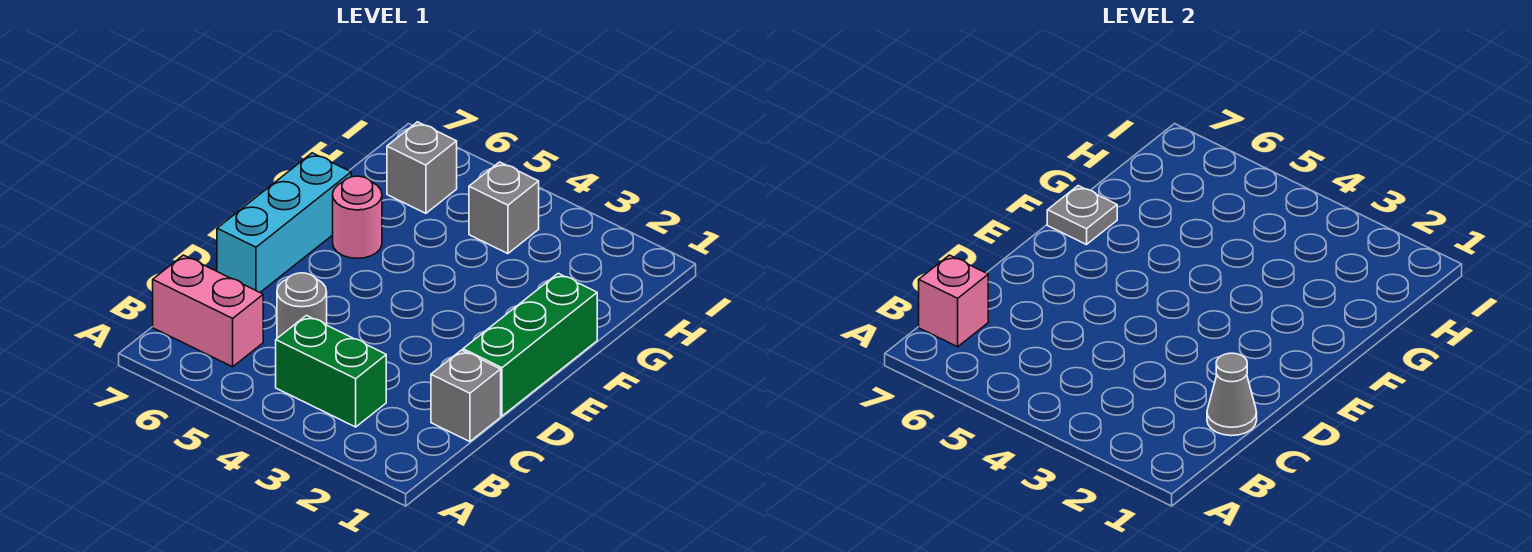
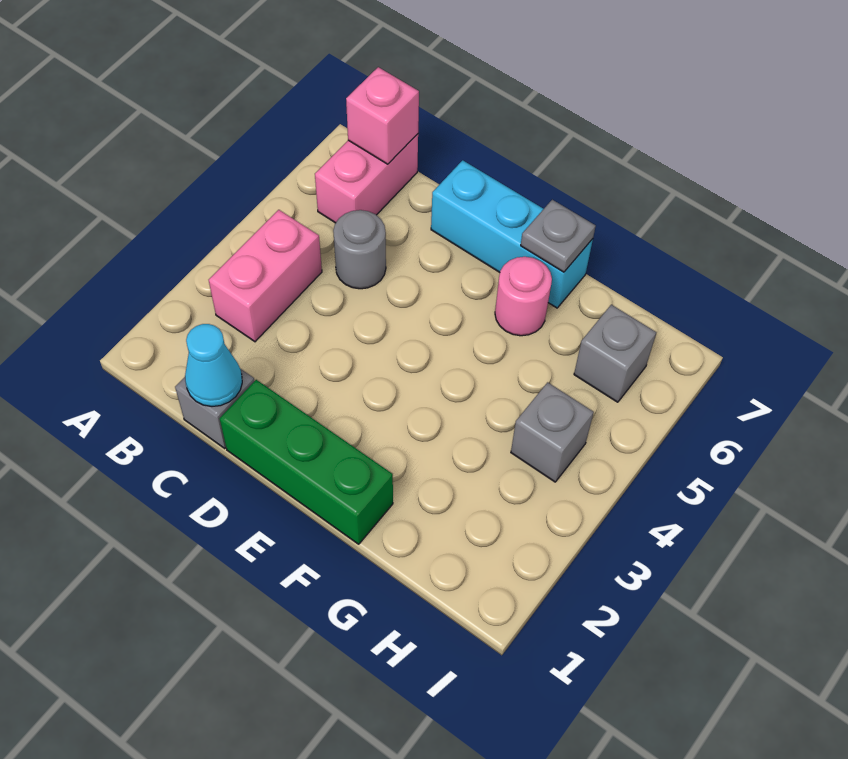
green brick B3:B4 level 1 -> pink brick B3:B4 level 1
grey cone C1 level 2 -> cyan cone C1 level 2

